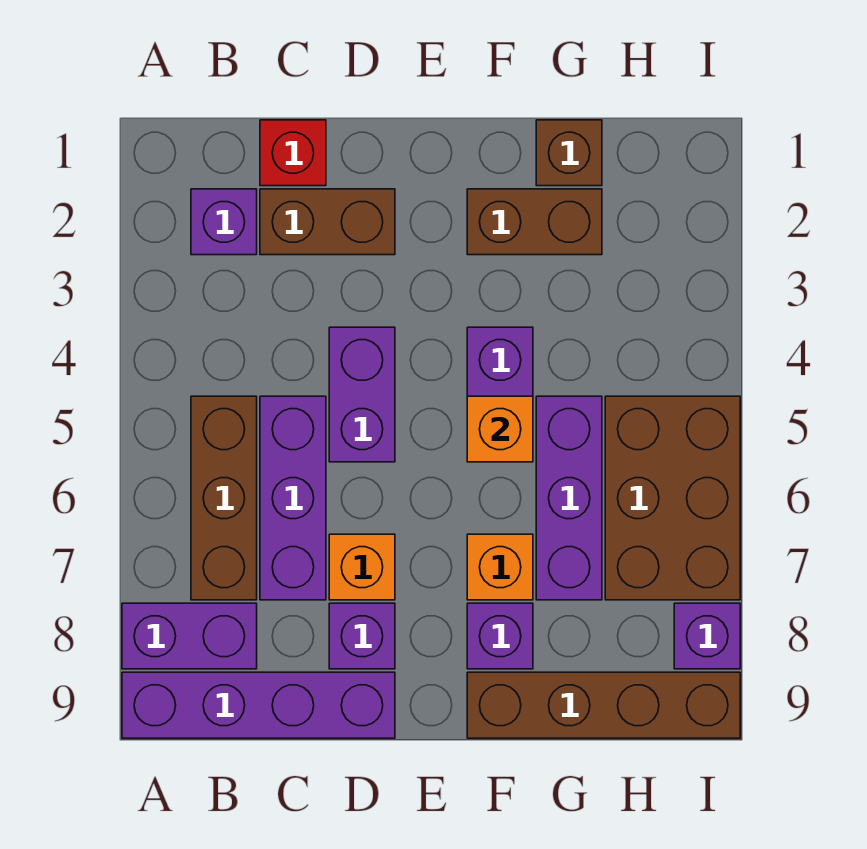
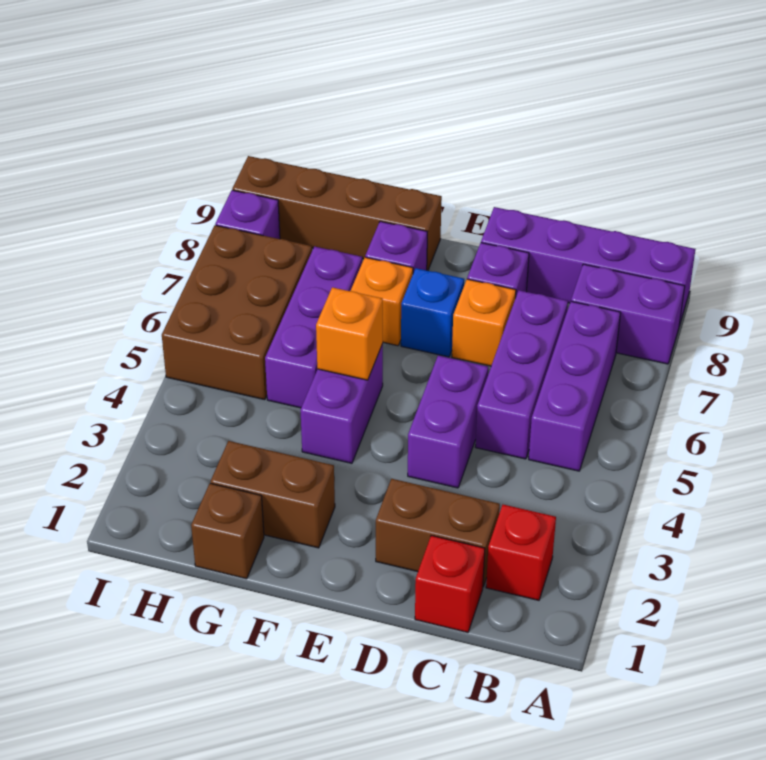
purple brick B2 level 1 -> red brick B2 level 1
brown brick B5:B7 level 1 -> purple brick B5:B7 level 1
none -> blue brick E7 level 1

